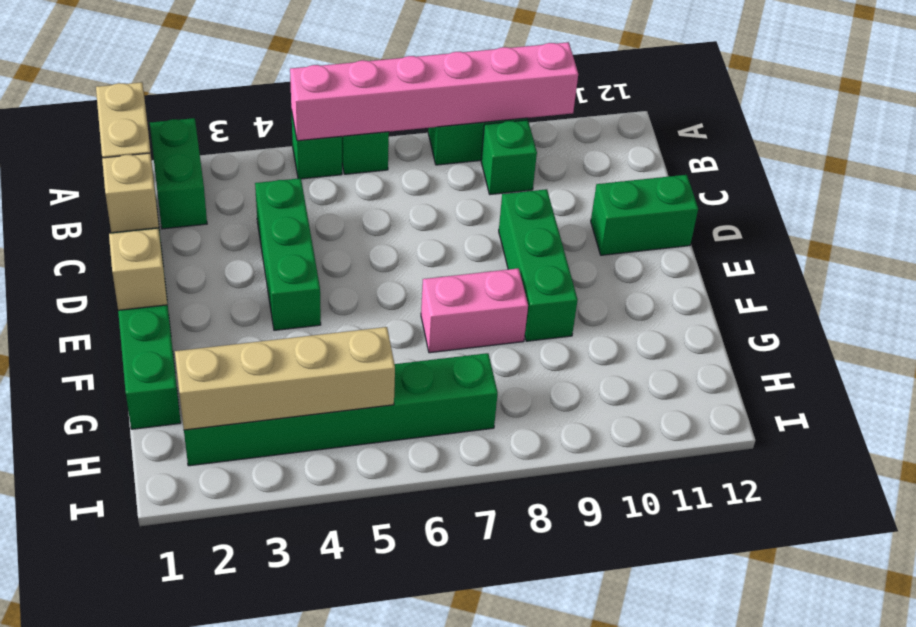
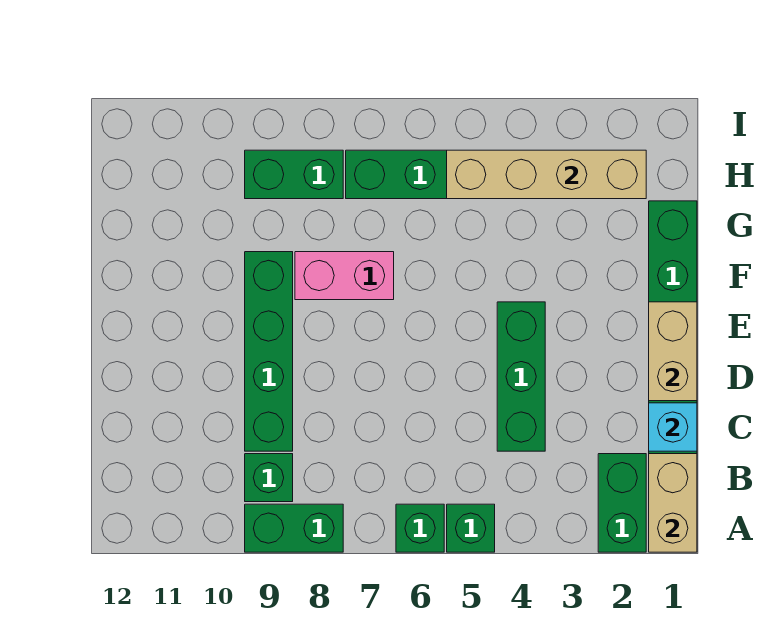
pink brick A5:A10 level 2 -> none
tan brick C1 level 2 -> cyan brick C1 level 2
green brick D9:F9 level 1 -> green brick C9:F9 level 1
green brick D11:D12 level 1 -> green brick H8:H9 level 1
tan brick E1 level 2 -> tan brick D1:E1 level 2

